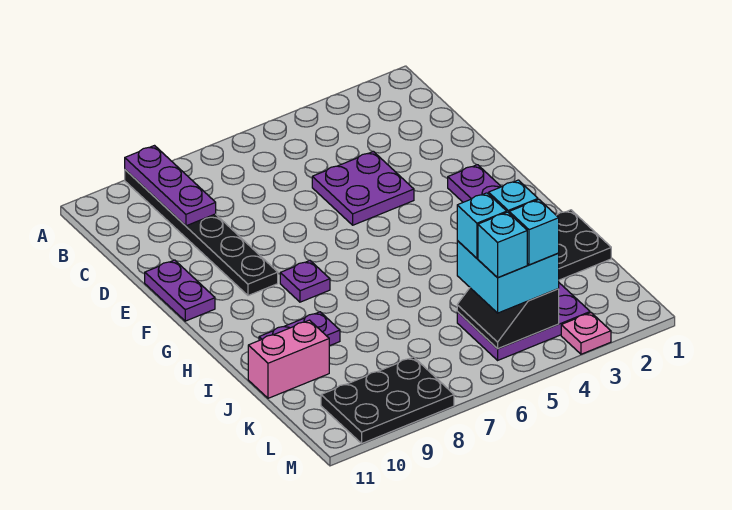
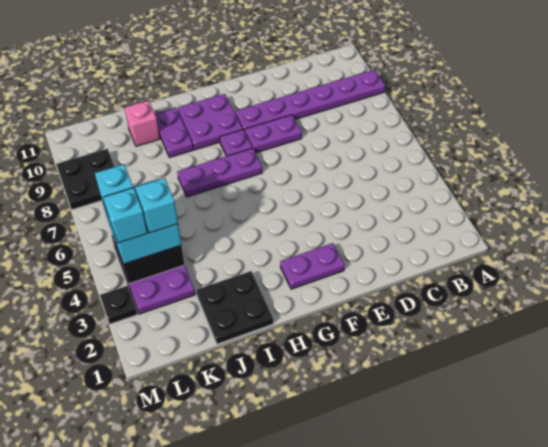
black plate A9:F9 level 1 -> purple plate A9:F9 level 1
purple plate A9:C9 level 2 -> purple plate G7:I7 level 1
purple plate D4:E5 level 1 -> purple plate G9:H10 level 1
purple plate E11:F11 level 1 -> purple plate E8:F8 level 1
pink brick J10:J11 level 1 -> pink brick J10 level 1
cyan brick K5 level 4 -> none
black plate L8:M10 level 1 -> black plate L8:M9 level 1
pink plate M3 level 1 -> black plate M3 level 1

